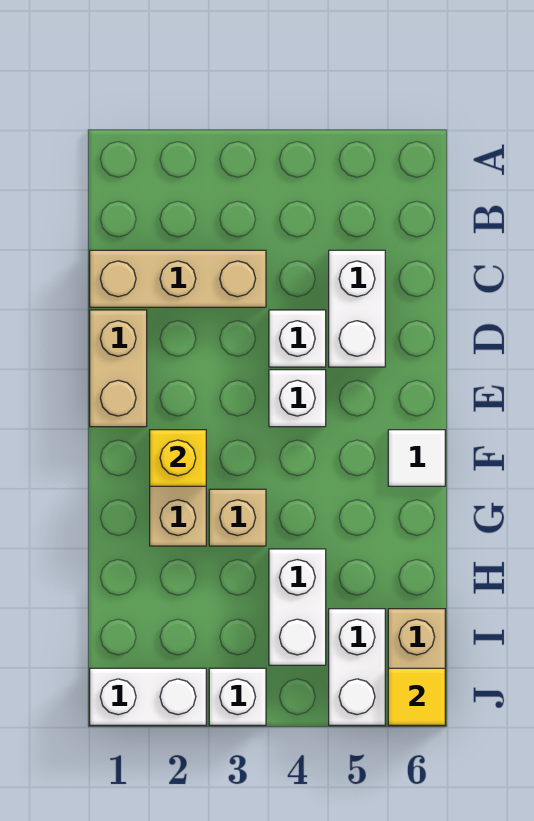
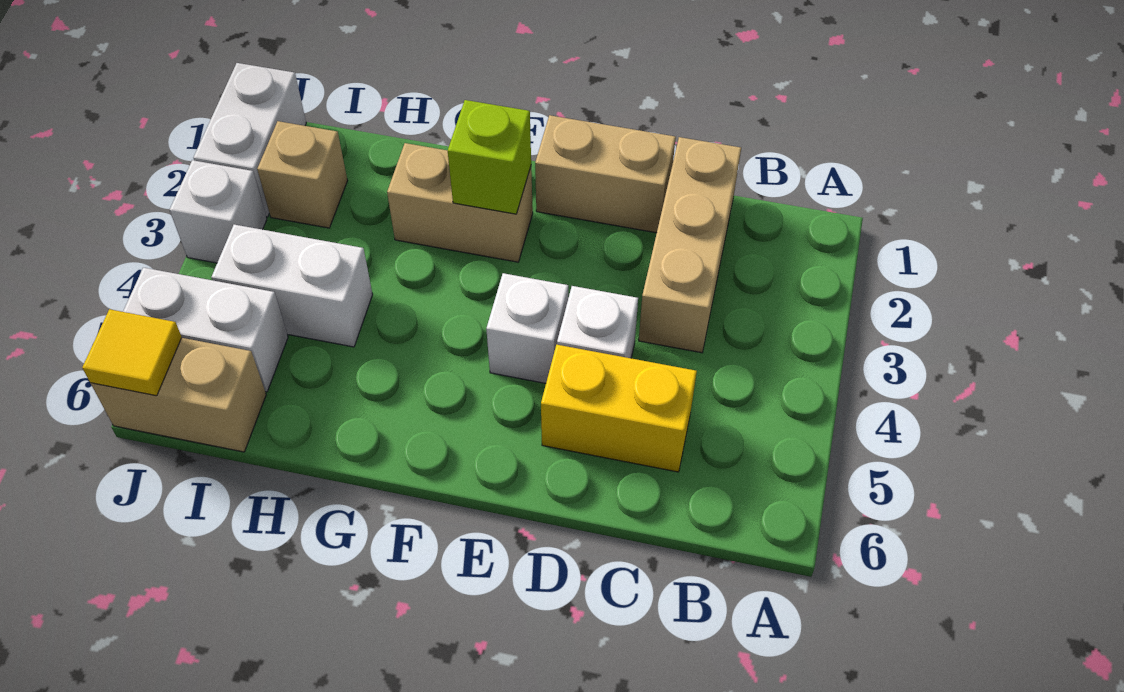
white brick C5:D5 level 1 -> yellow brick C5:D5 level 1
yellow brick F2 level 2 -> lime brick F2 level 2
white tile F6 level 1 -> none
tan brick G3 level 1 -> tan brick I2 level 1

